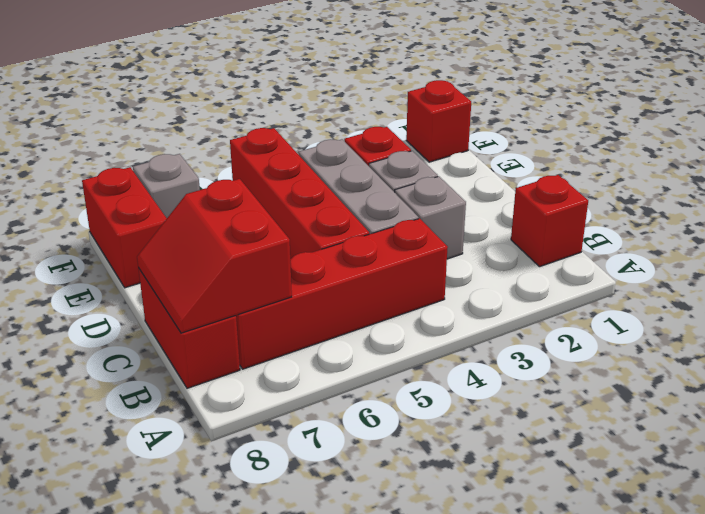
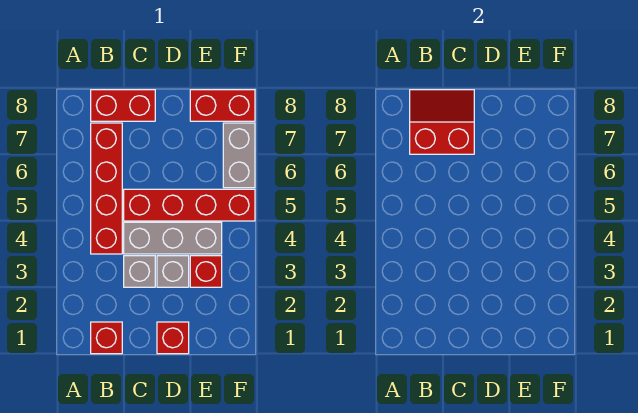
red brick F1 level 1 -> red brick D1 level 1
grey brick F7 level 1 -> grey brick F6:F7 level 1

